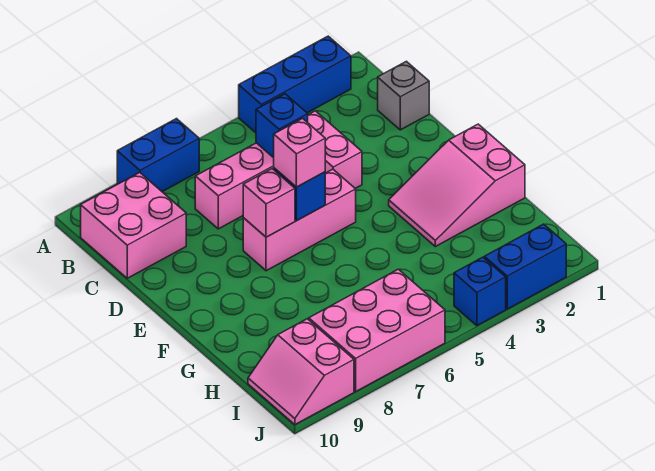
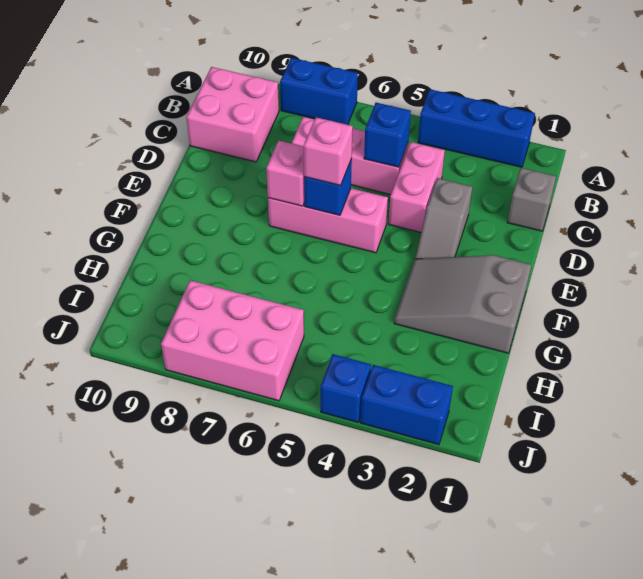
none -> grey slope D3:E3 level 1 top D
pink slope F1:G3 level 1 top 1 -> grey slope F1:G3 level 1 top 1
pink slope I9:J10 level 1 top 9 -> none

